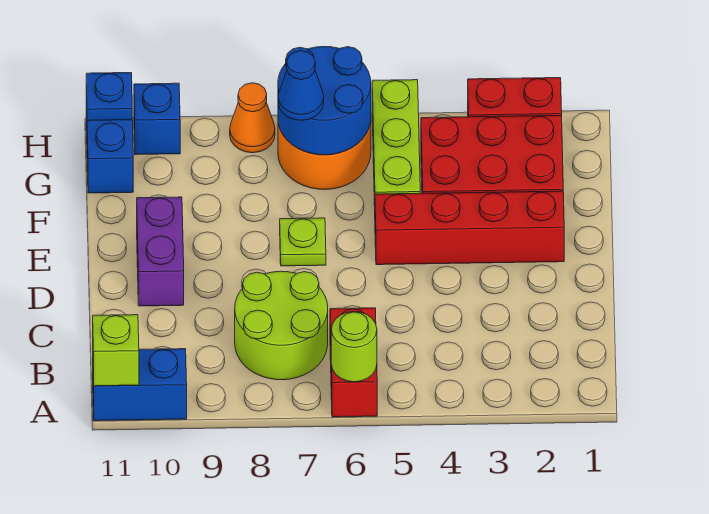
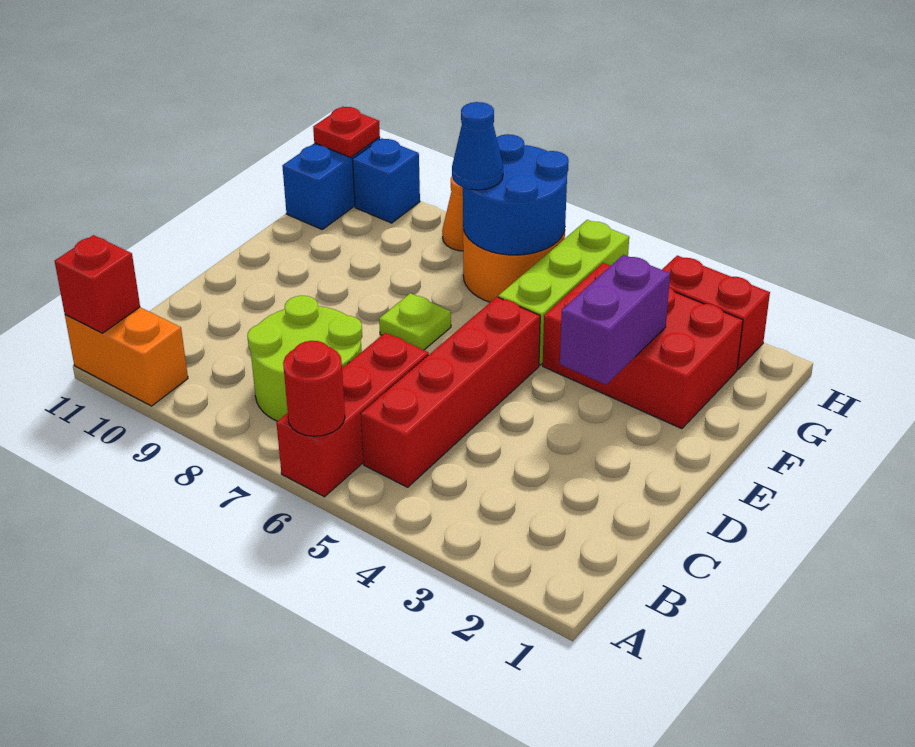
red brick A6:B6 level 1 -> red brick A6:C6 level 1
lime round brick A6 level 2 -> red round brick A6 level 2
blue brick A10:A11 level 1 -> orange brick A10:A11 level 1
lime brick A11 level 2 -> red brick A11 level 2
purple brick D10:E10 level 1 -> purple brick E3:F3 level 2
red brick E2:E5 level 1 -> red brick B5:E5 level 1
blue plate H11 level 2 -> red plate H11 level 2

